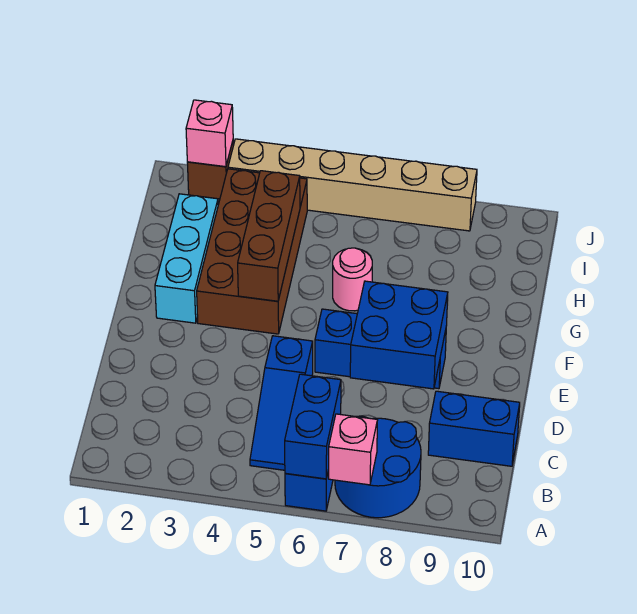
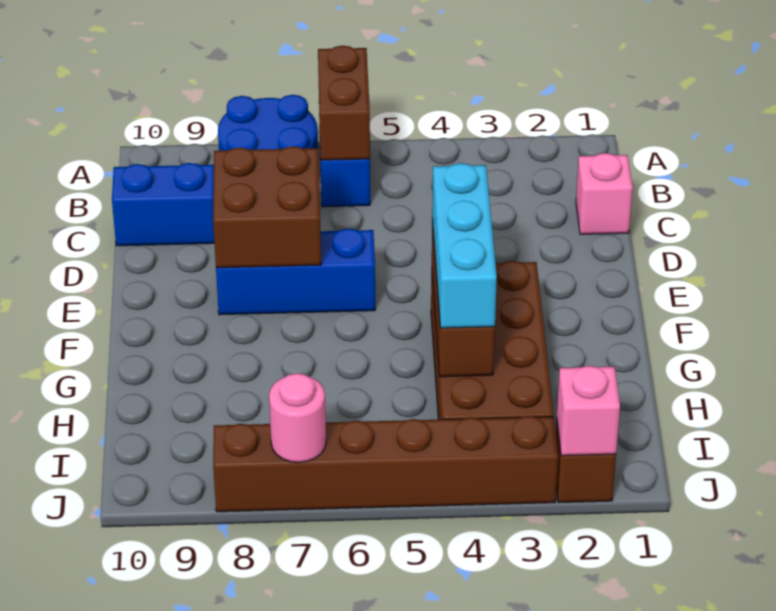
blue brick A6:B6 level 2 -> brown brick A6:B6 level 2
pink brick A7 level 2 -> pink brick C1 level 1
blue slope B5:D5 level 1 top D -> none
blue brick D7:E8 level 2 -> brown brick D7:E8 level 2
cyan brick F2:H2 level 1 -> cyan brick F4:H4 level 3
pink round brick G6 level 1 -> pink round brick J7 level 2
tan brick J3:J8 level 1 -> brown brick J3:J8 level 1

